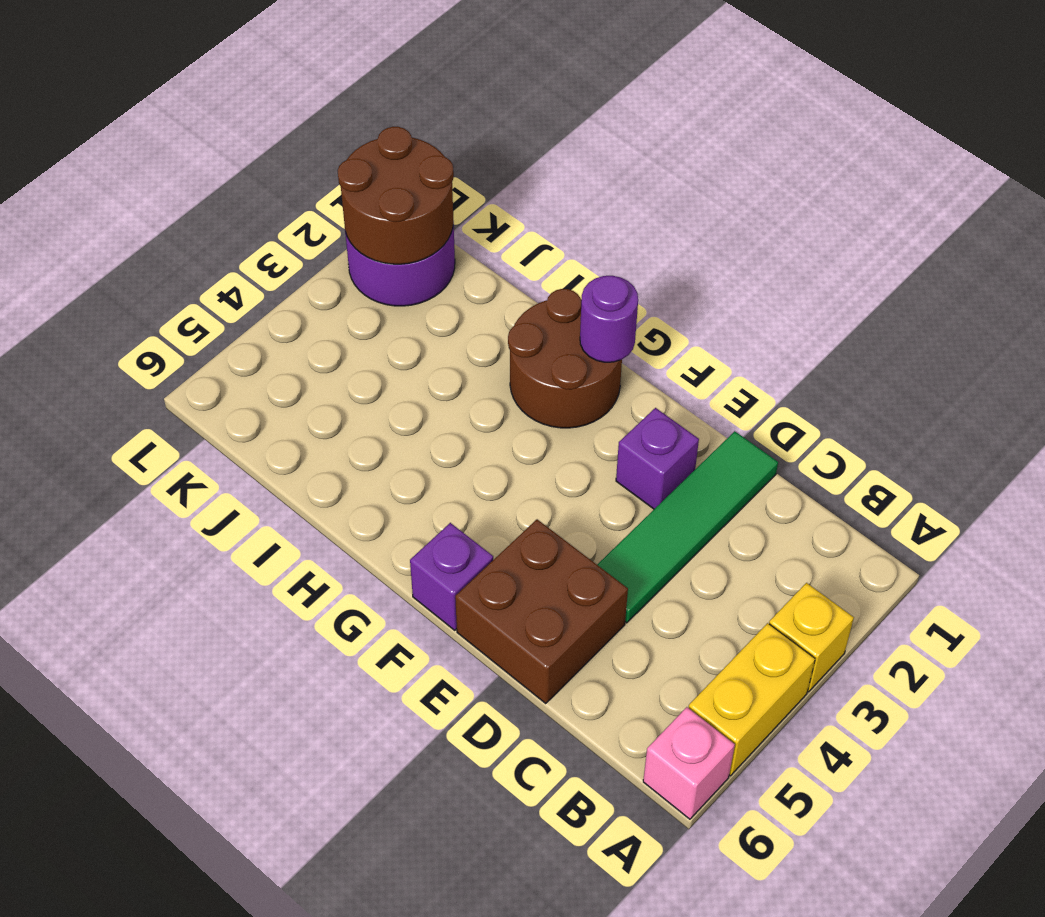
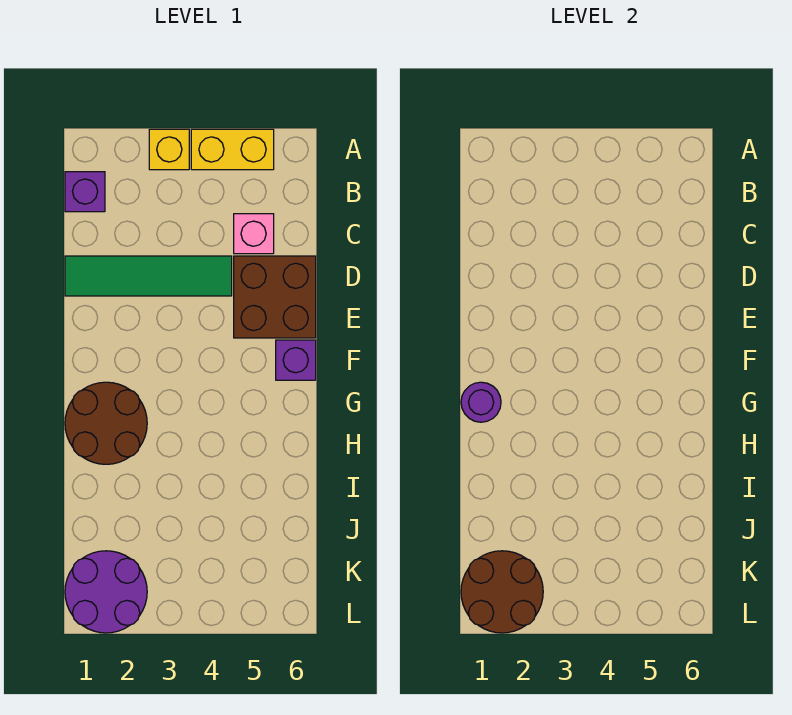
pink brick A6 level 1 -> pink brick C5 level 1
purple brick E2 level 1 -> purple brick B1 level 1

